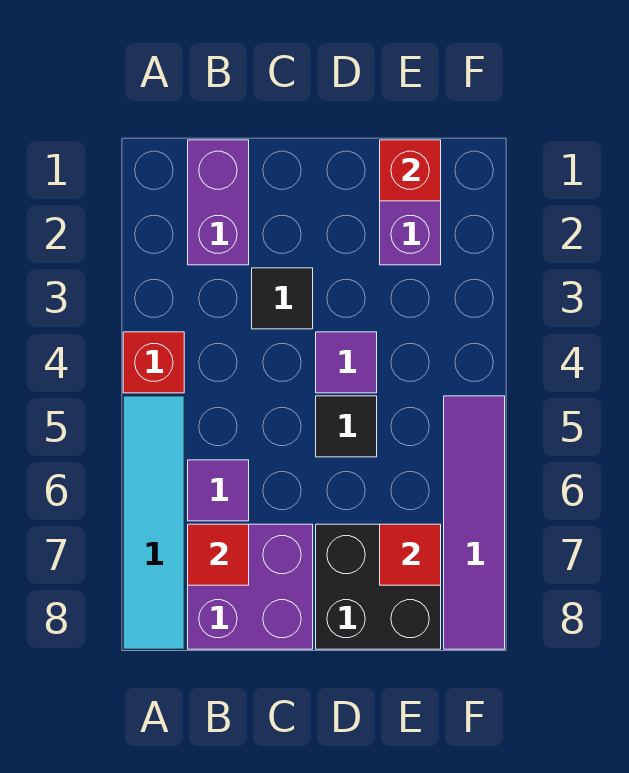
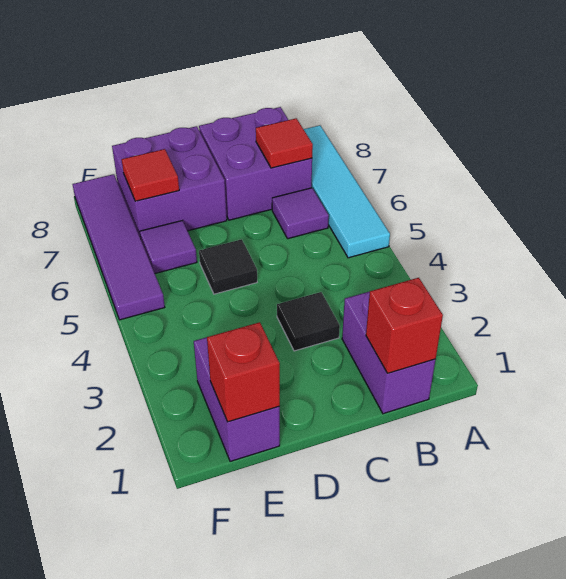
red brick A4 level 1 -> red brick B1 level 2
purple tile D4 level 1 -> purple tile E6 level 1
black brick D7:E8 level 1 -> purple brick D7:E8 level 1

